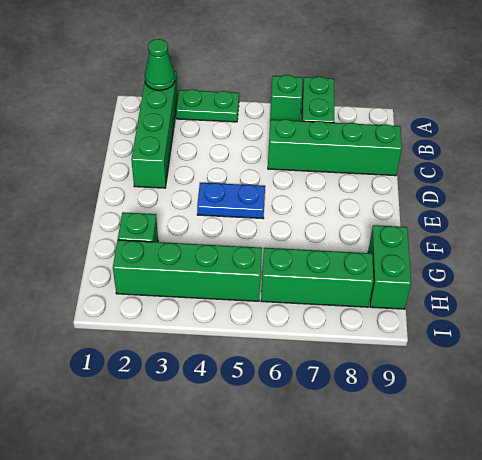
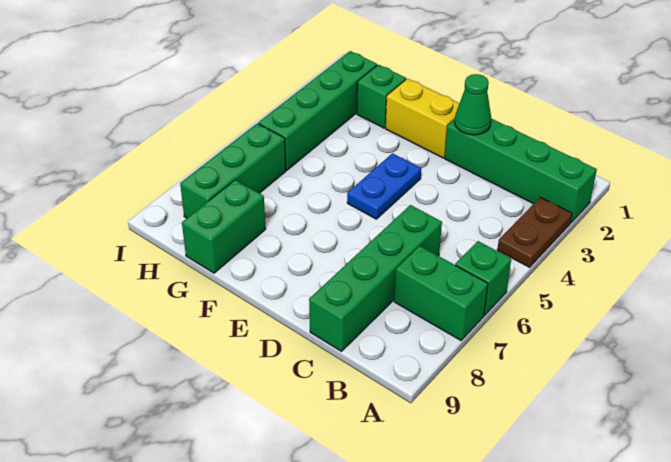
green cone A2 level 2 -> green cone D2 level 2
green plate A3:A4 level 1 -> brown plate A3:A4 level 1
none -> yellow brick E2:F2 level 1
green brick G9:H9 level 1 -> green brick G8:G9 level 1

